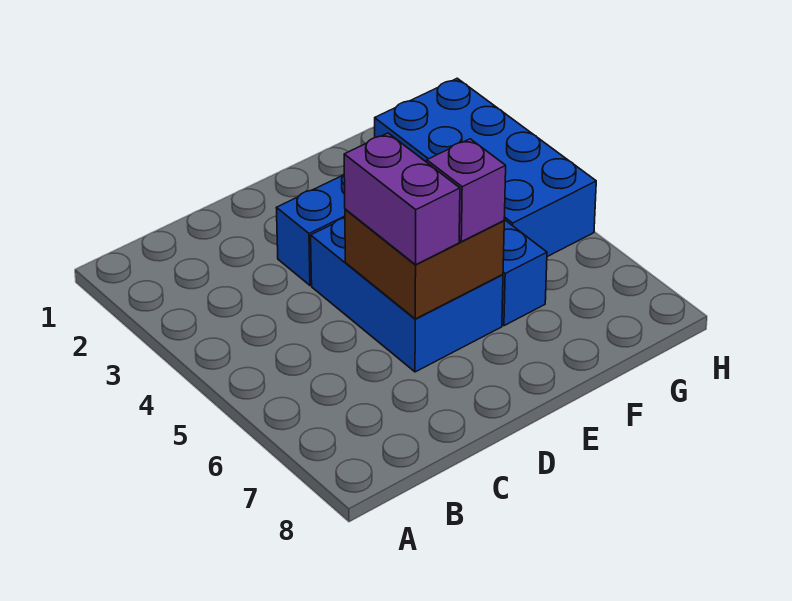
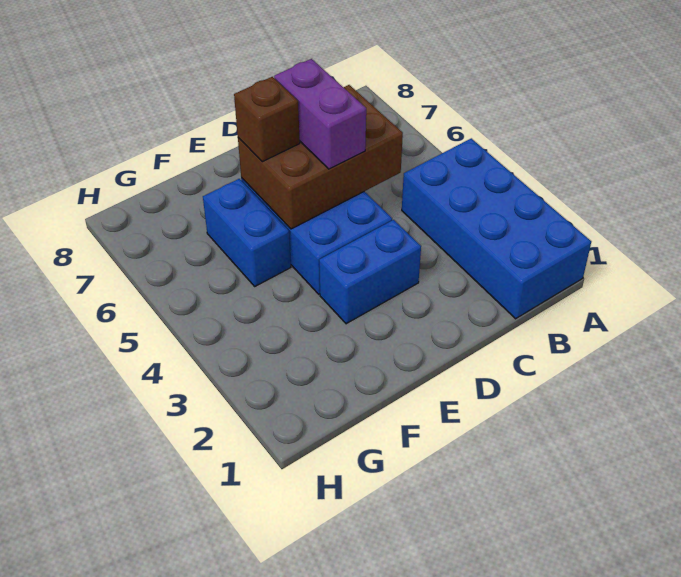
brown brick D5:E6 level 2 -> brown brick C5:E6 level 2
purple brick E6 level 3 -> brown brick E6 level 3
blue brick G2:H5 level 1 -> blue brick A1:B4 level 1

